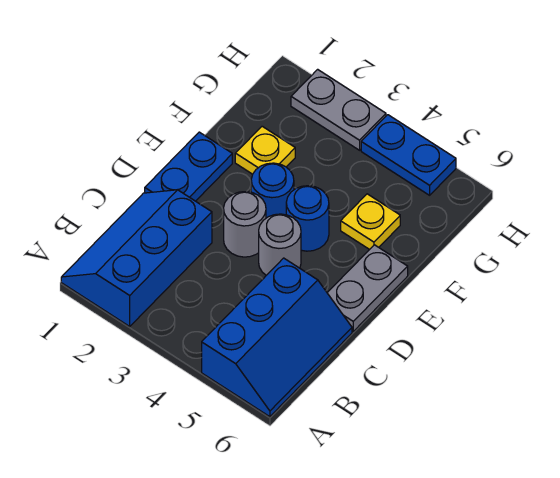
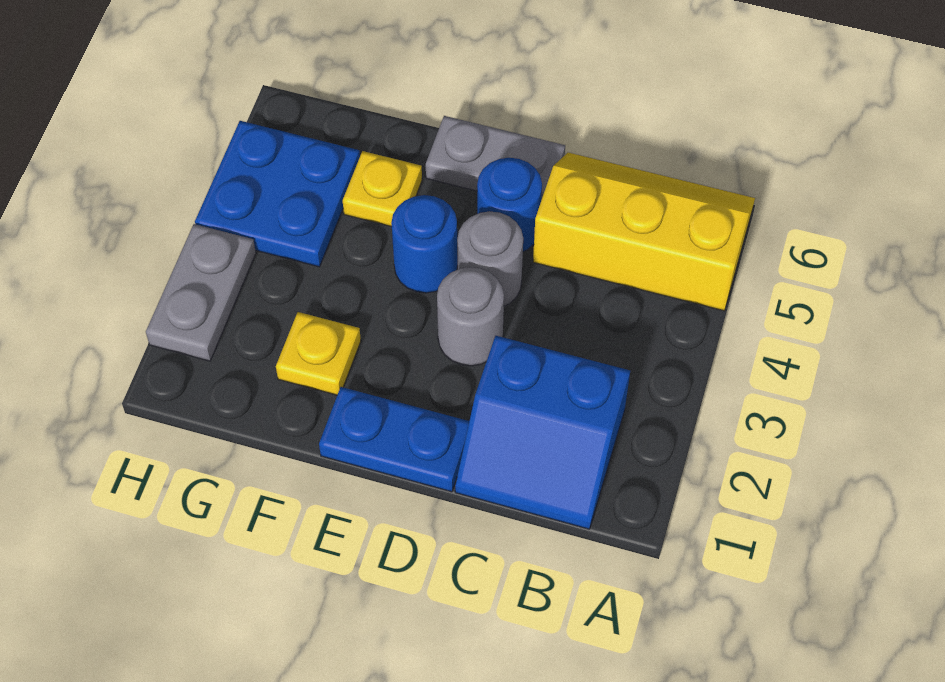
blue slope A1:C2 level 1 top 2 -> blue slope B1:C2 level 1 top 2
blue slope A5:C6 level 1 top 5 -> yellow slope A5:C6 level 1 top 5
blue round brick E3 level 1 -> blue round brick D5 level 1
blue plate H4:H5 level 1 -> blue plate G4:H5 level 1

